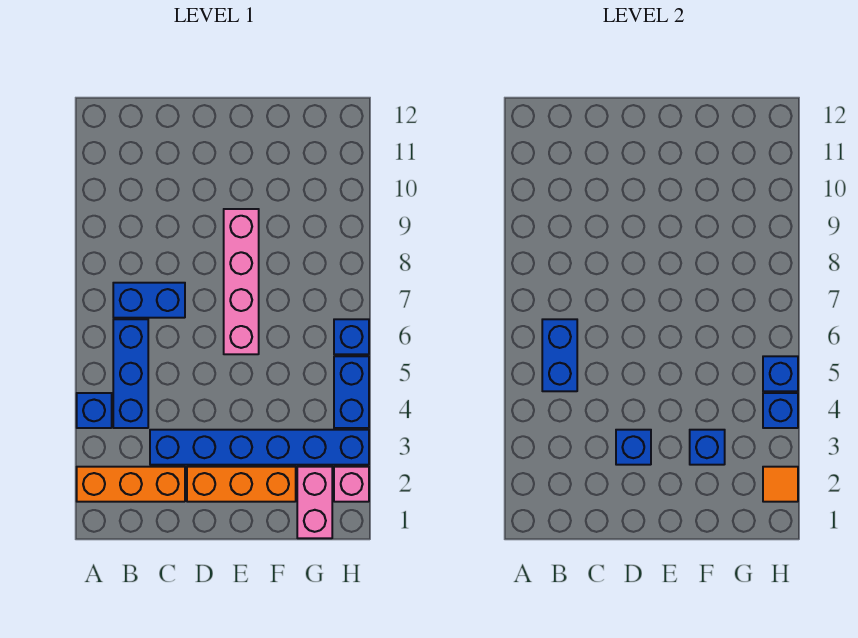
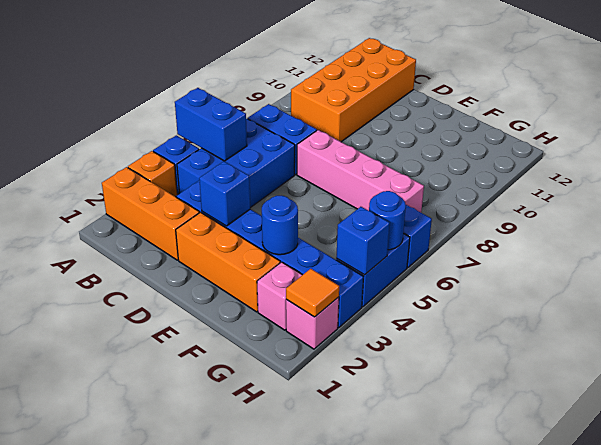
none -> orange brick A3 level 1
blue brick B4:B6 level 1 -> blue brick B4:C6 level 1
blue brick B5:B6 level 2 -> blue brick A5:B5 level 2
none -> orange brick B9:C12 level 1
pink brick E6:E9 level 1 -> pink brick D7:G7 level 1
blue brick F3 level 2 -> blue round brick F3 level 2
pink brick G1:G2 level 1 -> pink brick G2 level 1
blue brick H5 level 2 -> blue round brick H5 level 2

